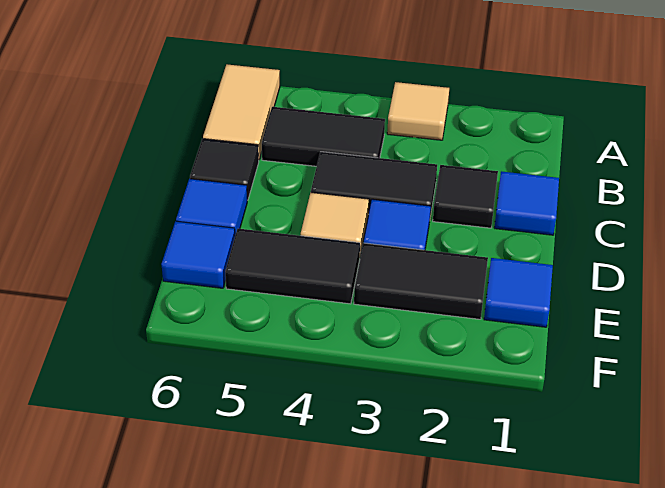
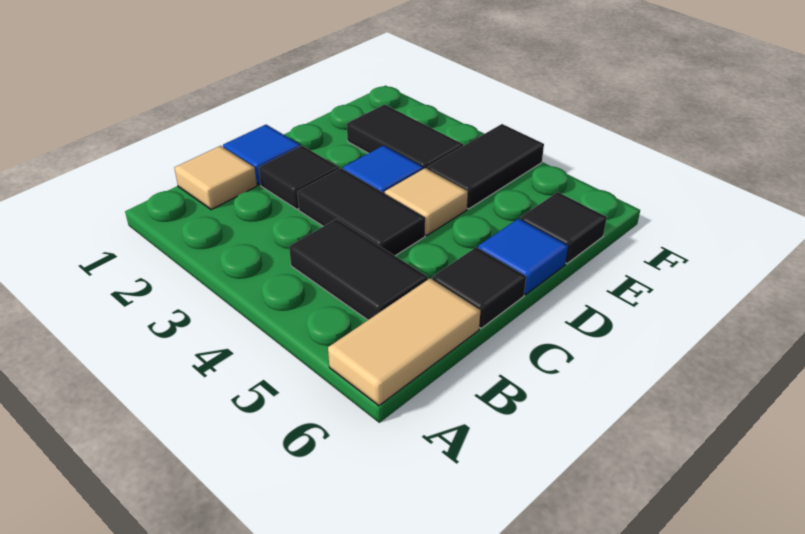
tan tile A3 level 1 -> tan tile B1 level 1
blue tile E1 level 1 -> none
black tile E4:E5 level 1 -> black tile E4:F4 level 1
blue tile E6 level 1 -> black tile E6 level 1

